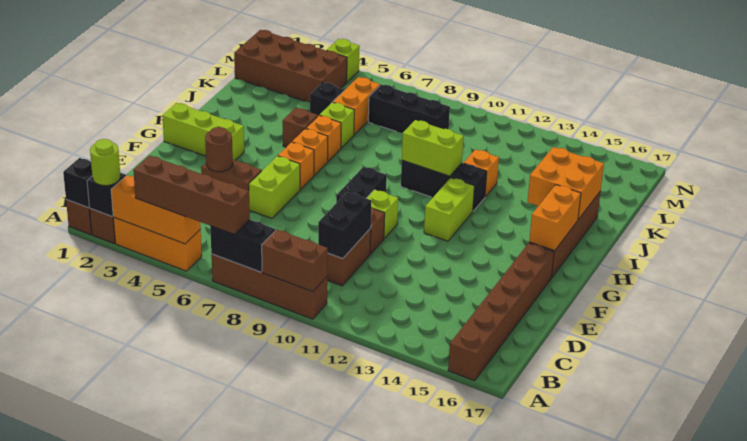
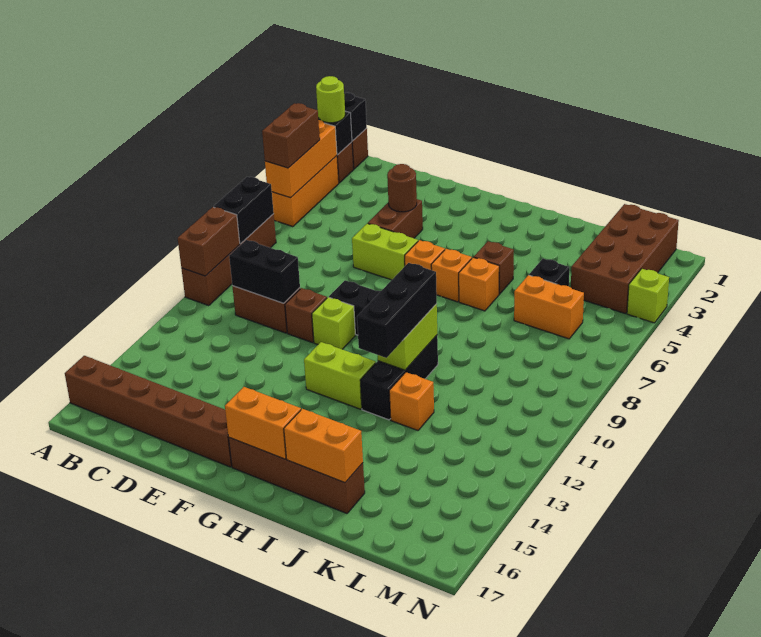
brown brick A4:A7 level 3 -> brown brick A4:A5 level 3
lime brick G1:G3 level 1 -> none
orange brick I15:J16 level 2 -> orange brick I16:J16 level 2
lime brick J6 level 1 -> none
black brick L7:L9 level 1 -> black brick I10:I12 level 3

